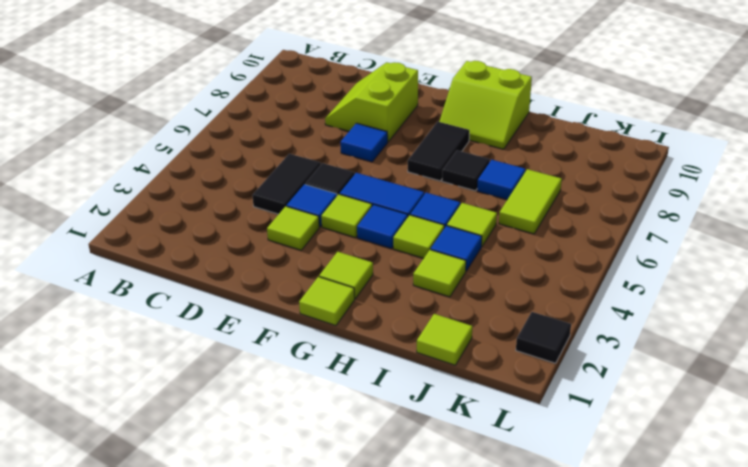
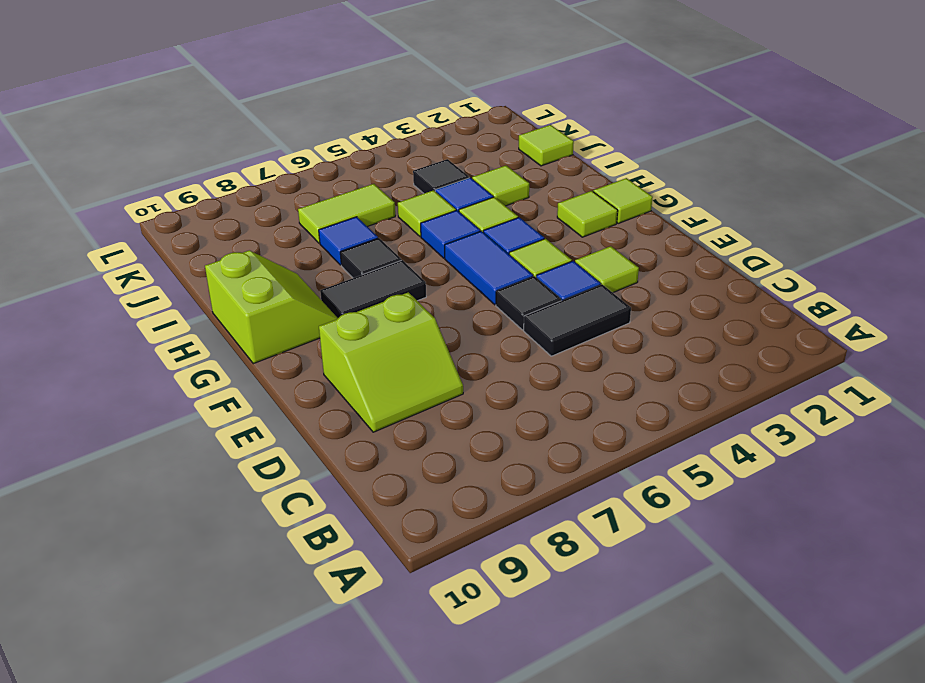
blue tile E7 level 1 -> none
black tile L2 level 1 -> black tile J4 level 1

